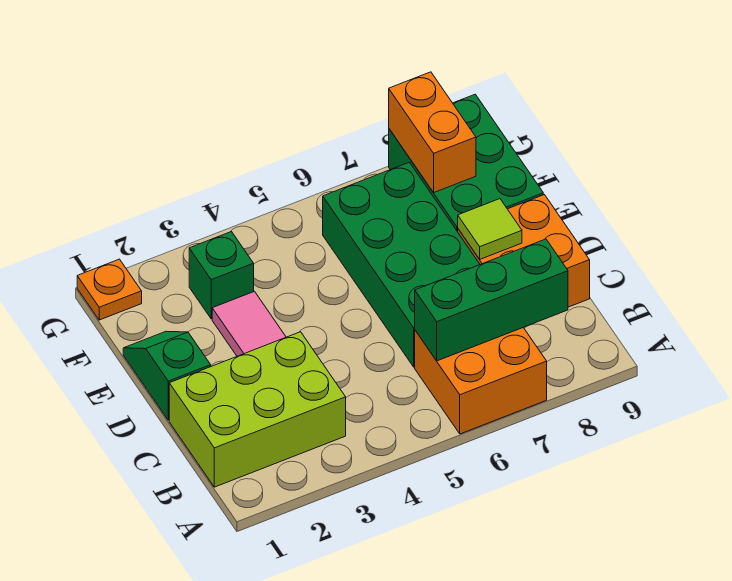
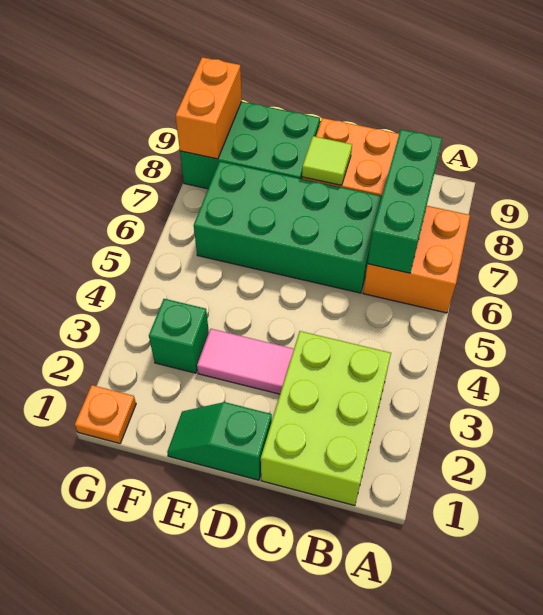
orange brick F8:G8 level 2 -> orange brick G8:G9 level 2

